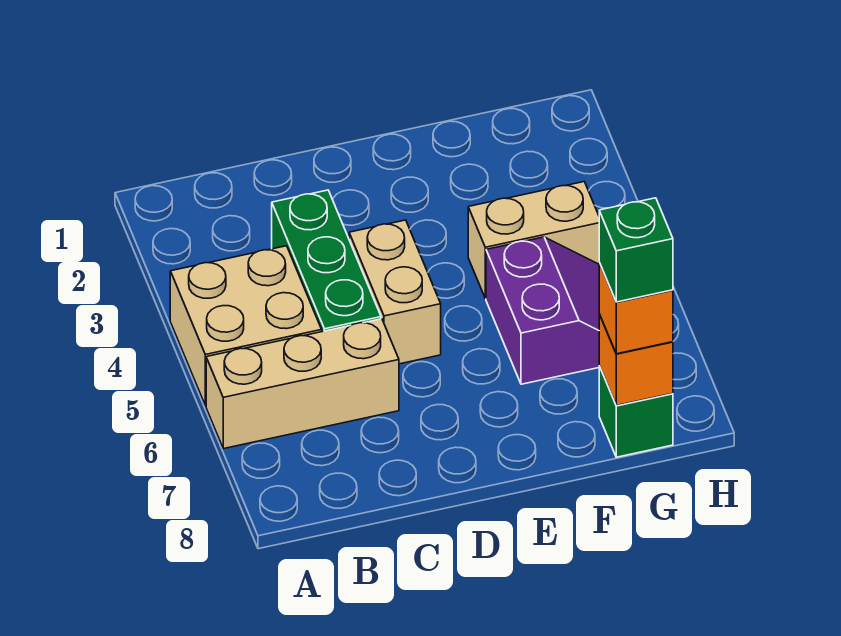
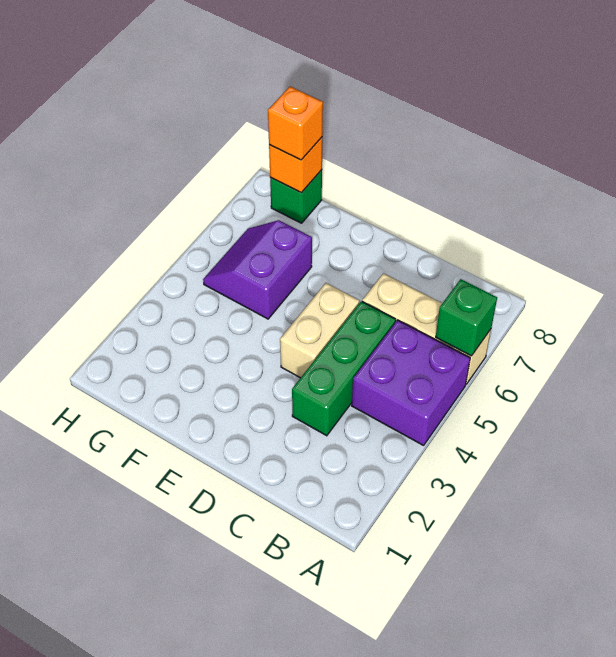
tan brick A4:B5 level 1 -> purple brick A4:B5 level 1
tan brick F4:G4 level 1 -> none
green brick G8 level 4 -> green brick A6 level 2

